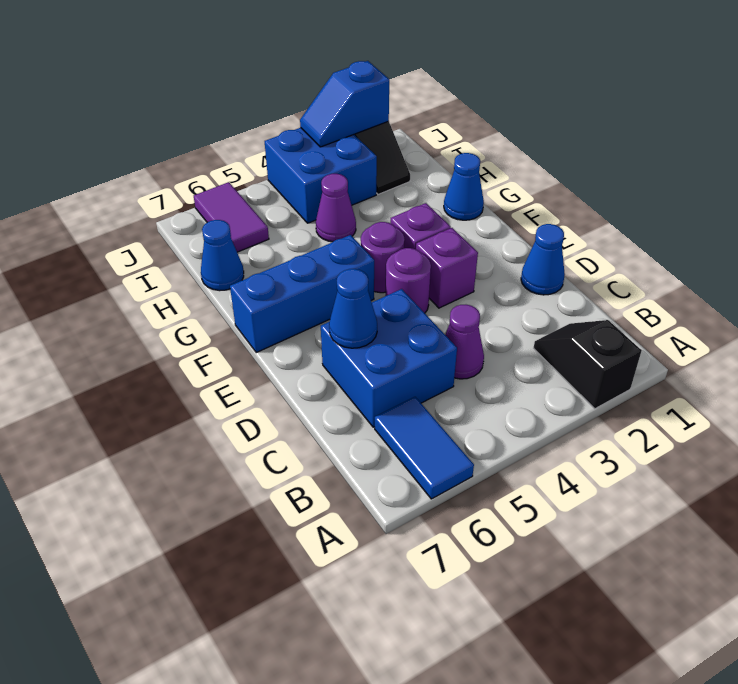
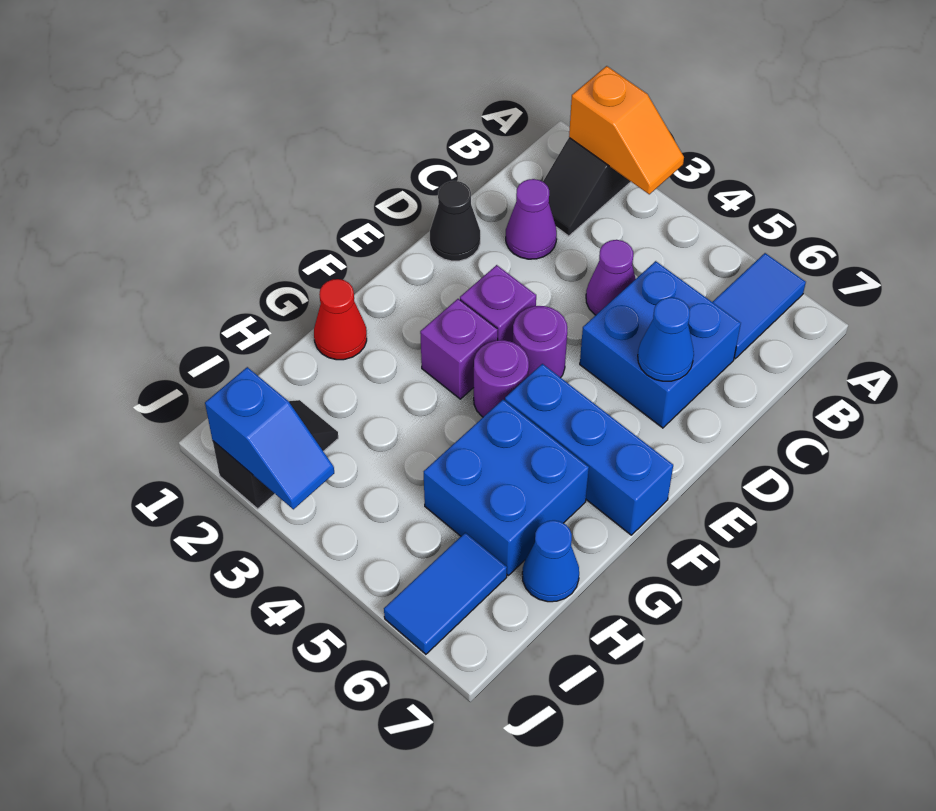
none -> orange slope A2:A3 level 2 top 2
blue cone D1 level 1 -> black cone D1 level 1
blue cone G1 level 1 -> red cone G1 level 1
purple cone H4 level 1 -> purple cone C2 level 1
blue brick I3:J4 level 1 -> blue brick G5:H6 level 1
purple tile I6:J6 level 1 -> blue tile I6:J6 level 1

